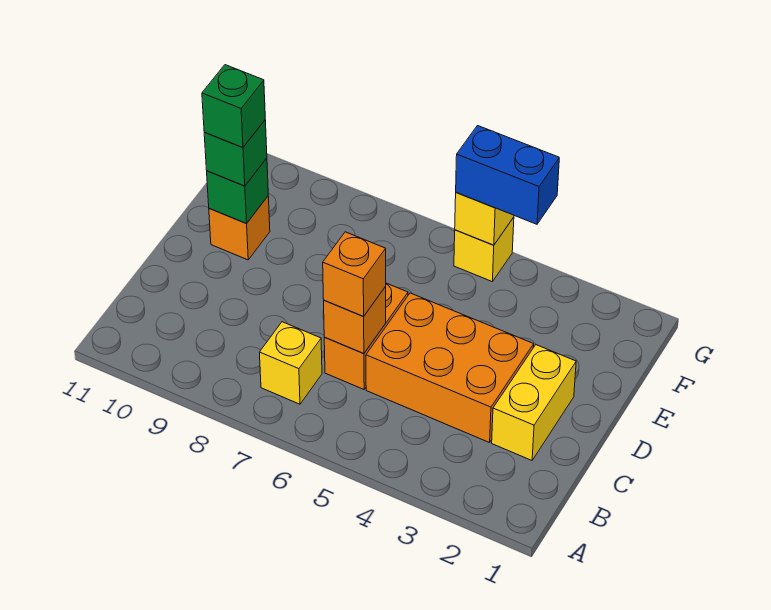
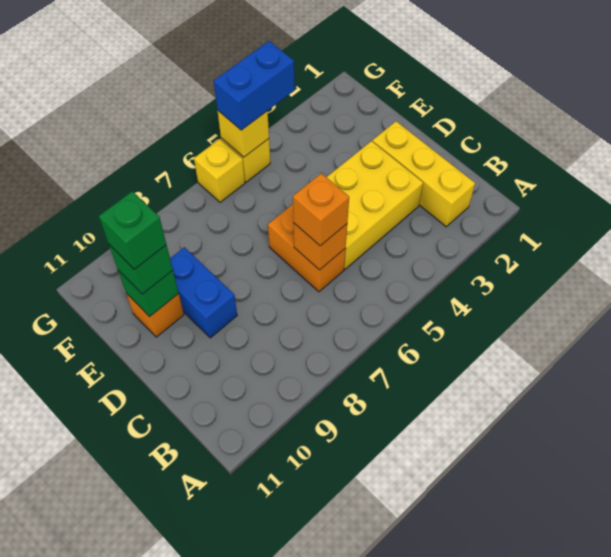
yellow brick B7 level 1 -> yellow brick G6 level 1
yellow brick C2:D2 level 1 -> yellow brick B2:D2 level 1
orange brick C3:D5 level 1 -> yellow brick C3:D5 level 1
none -> blue brick D9:E9 level 1

